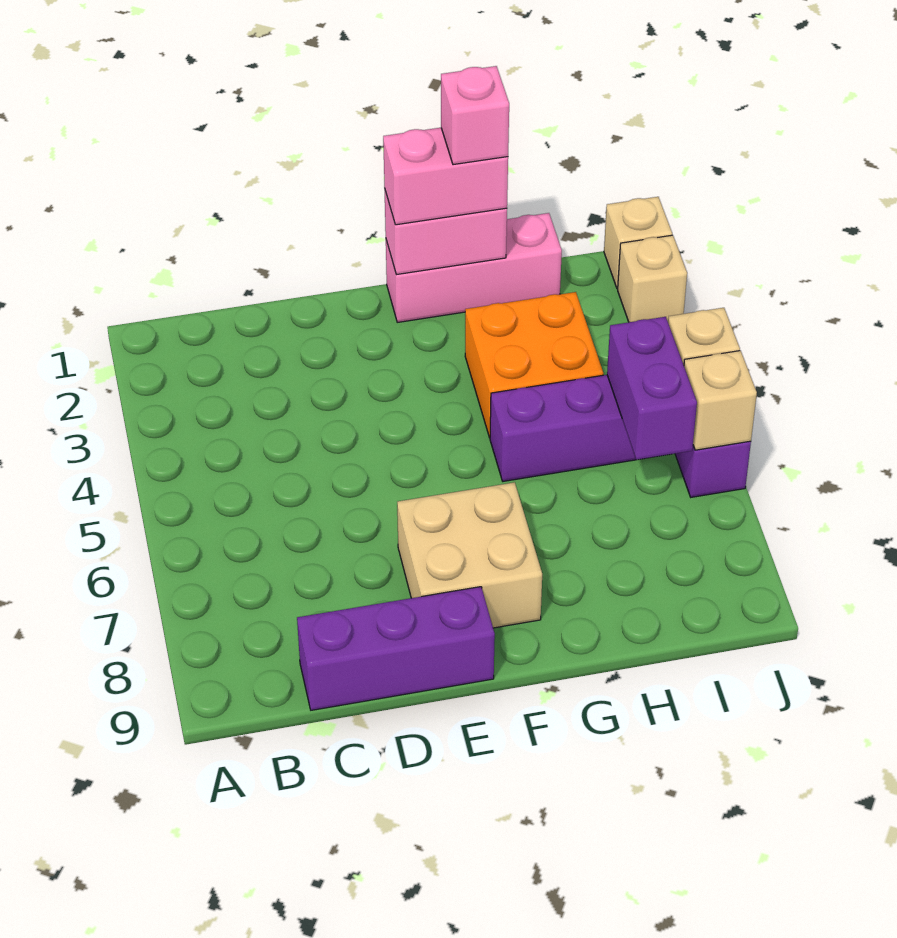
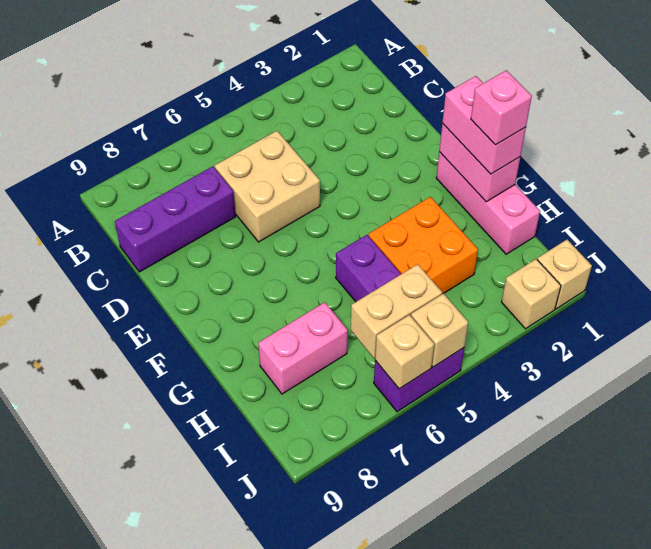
purple brick C9:E9 level 1 -> purple brick C7:C9 level 1
tan brick E7:F8 level 1 -> tan brick C5:D6 level 1
none -> pink brick H7:H8 level 1
purple brick I5:I6 level 2 -> tan brick I5:I6 level 2

